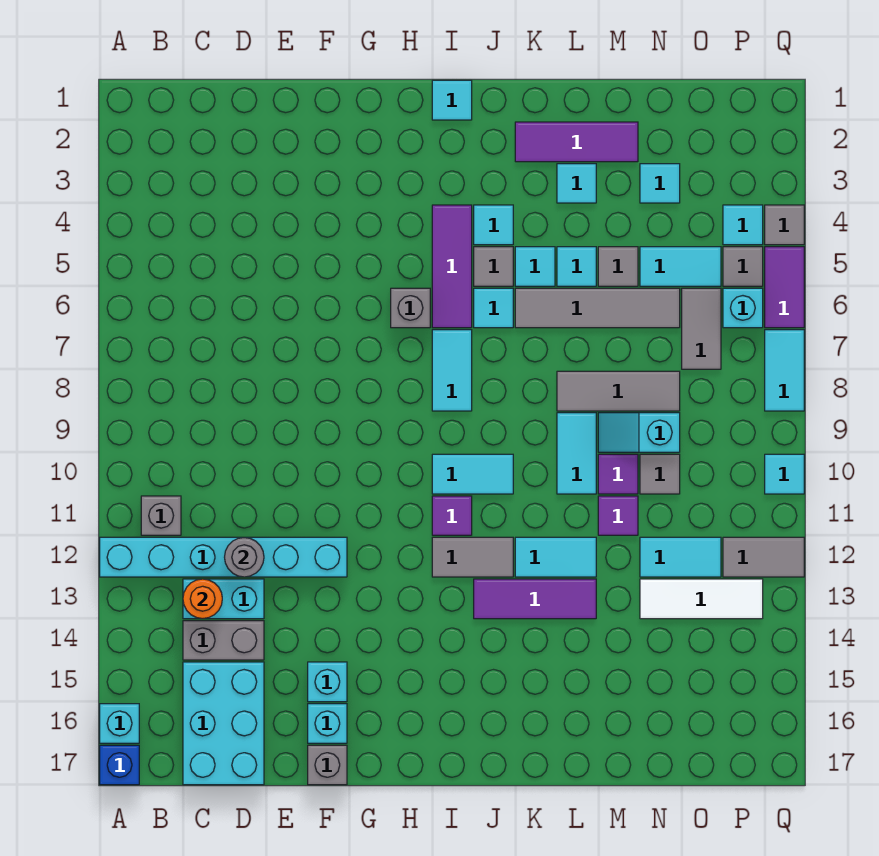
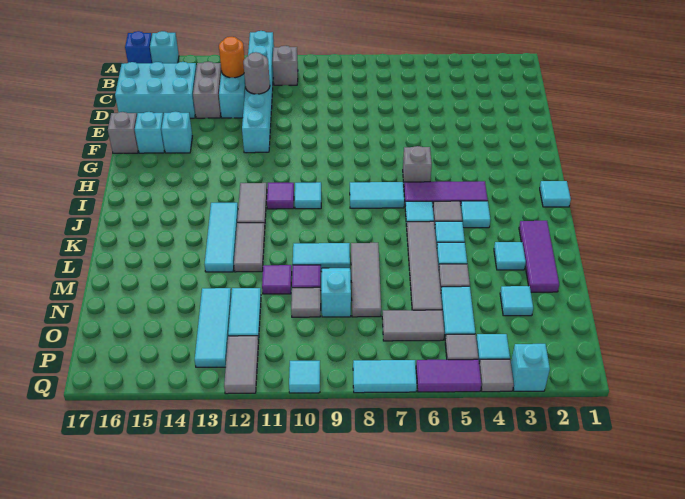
cyan tile I10:J10 level 1 -> cyan tile I10 level 1
purple tile J13:L13 level 1 -> cyan tile J13:L13 level 1
cyan tile K12:L12 level 1 -> grey tile K12:L12 level 1
white tile N13:P13 level 1 -> cyan tile N13:P13 level 1
cyan brick P6 level 1 -> cyan brick Q3 level 1

